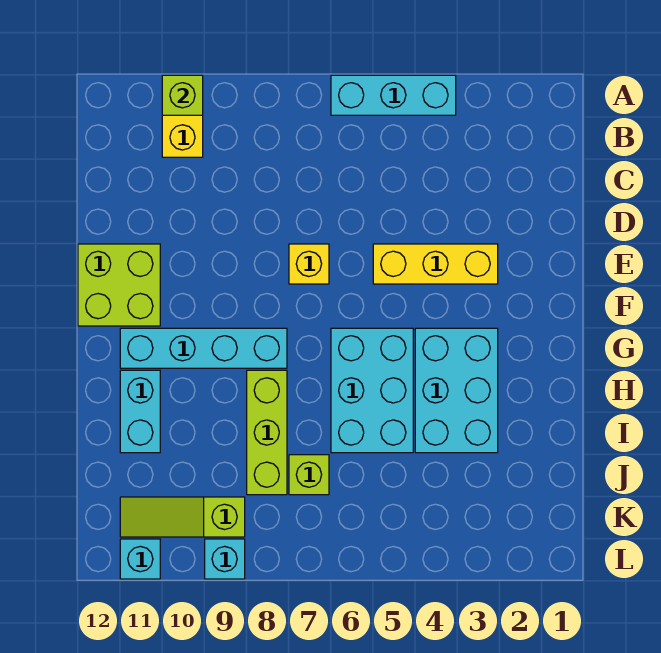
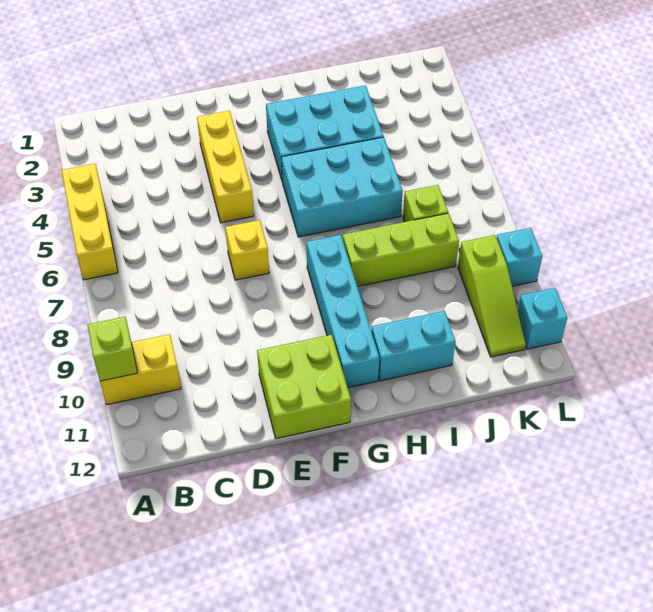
cyan brick A4:A6 level 1 -> yellow brick A4:A6 level 1

